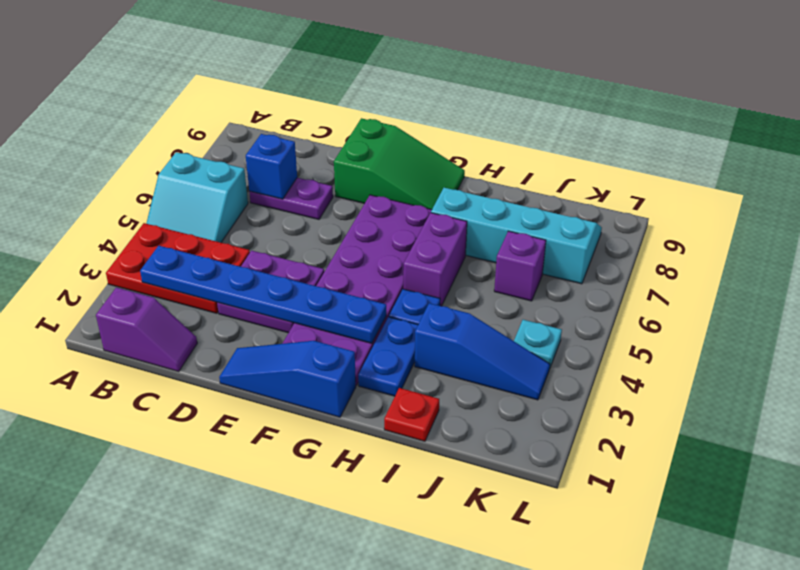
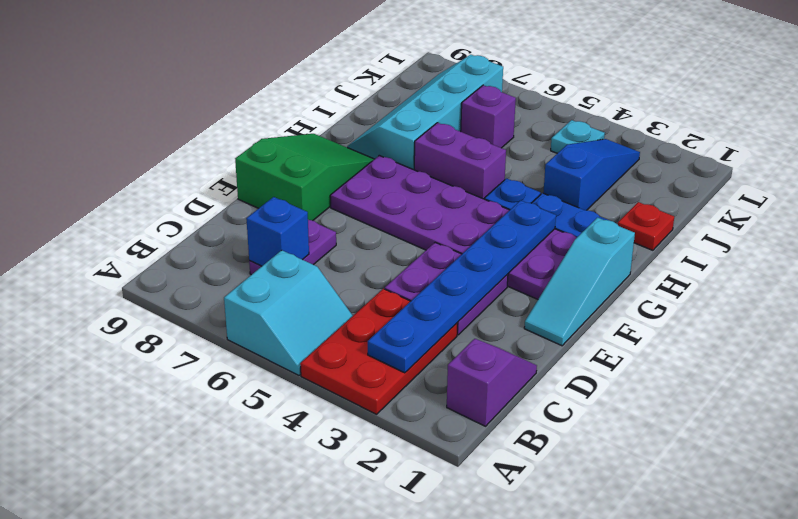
blue slope E1:G1 level 1 top G -> cyan slope E1:G1 level 1 top G

